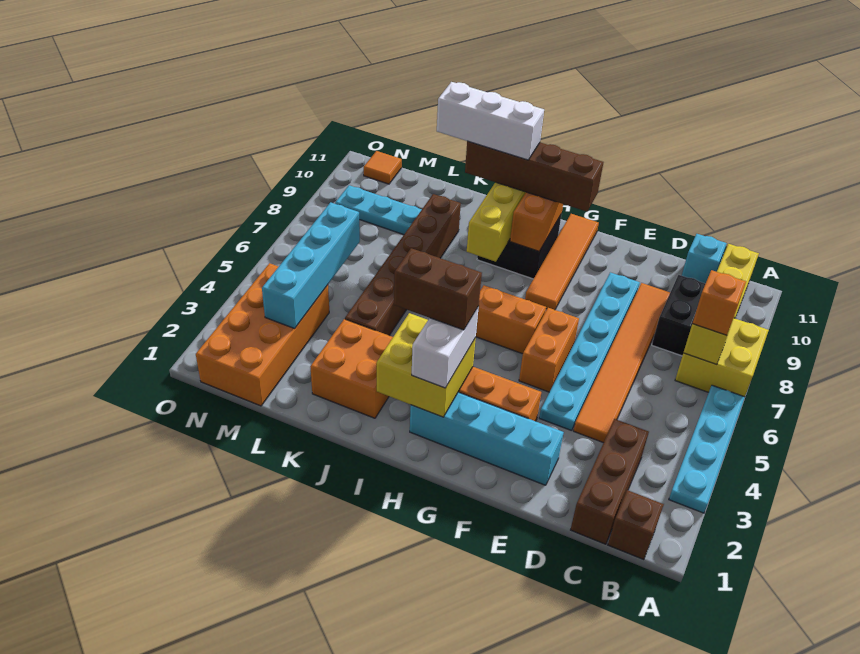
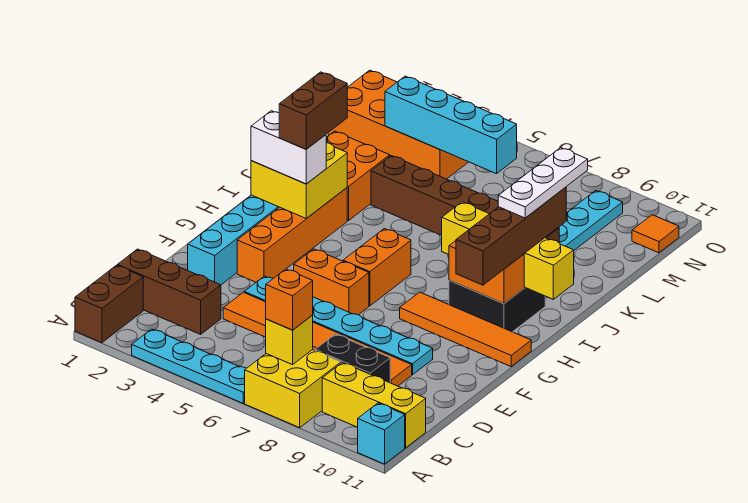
brown brick B1 level 1 -> brown brick A1:B1 level 1
cyan brick C11 level 1 -> cyan brick A11 level 1
white brick I10:K10 level 4 -> white plate I10:K10 level 4

